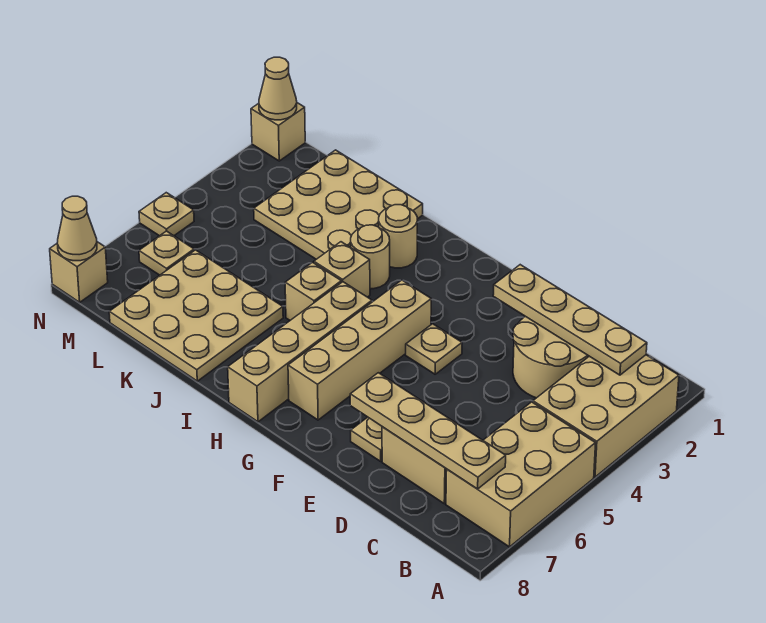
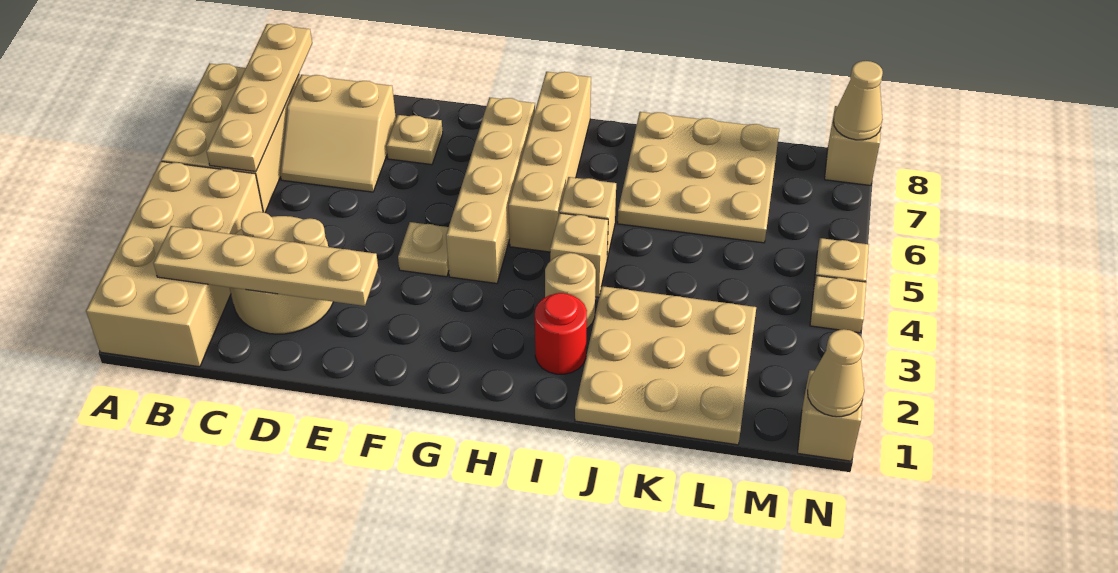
tan brick A2:B4 level 1 -> tan brick A1:B4 level 1
tan plate B7:E7 level 2 -> tan plate B5:B8 level 2
tan round brick I2 level 1 -> red round brick I2 level 1
tan plate M6 level 1 -> tan plate N4 level 1

